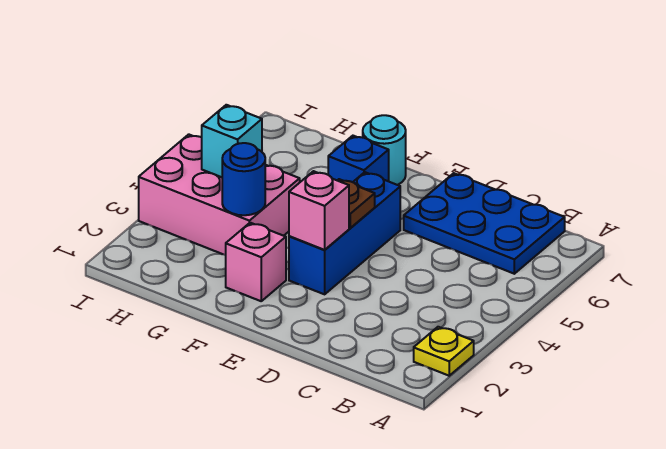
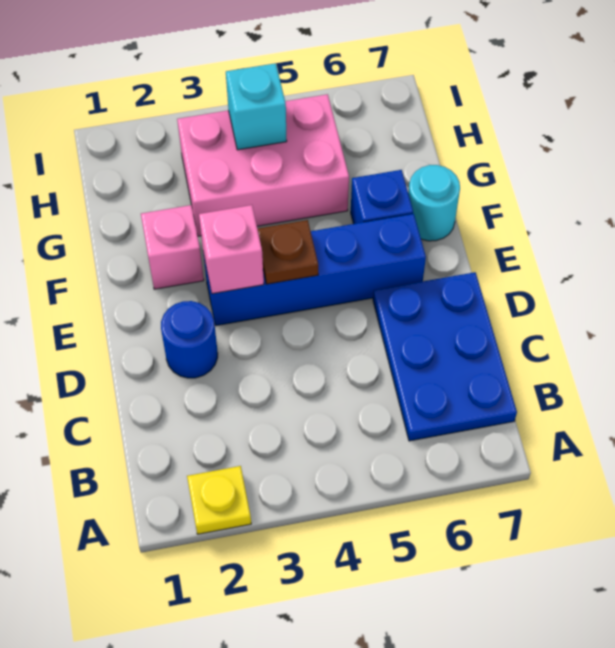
blue brick E3:E5 level 1 -> blue brick E3:E6 level 1
pink brick G3:I4 level 1 -> pink brick G3:H5 level 1
blue round brick G3 level 2 -> blue round brick D2 level 1

